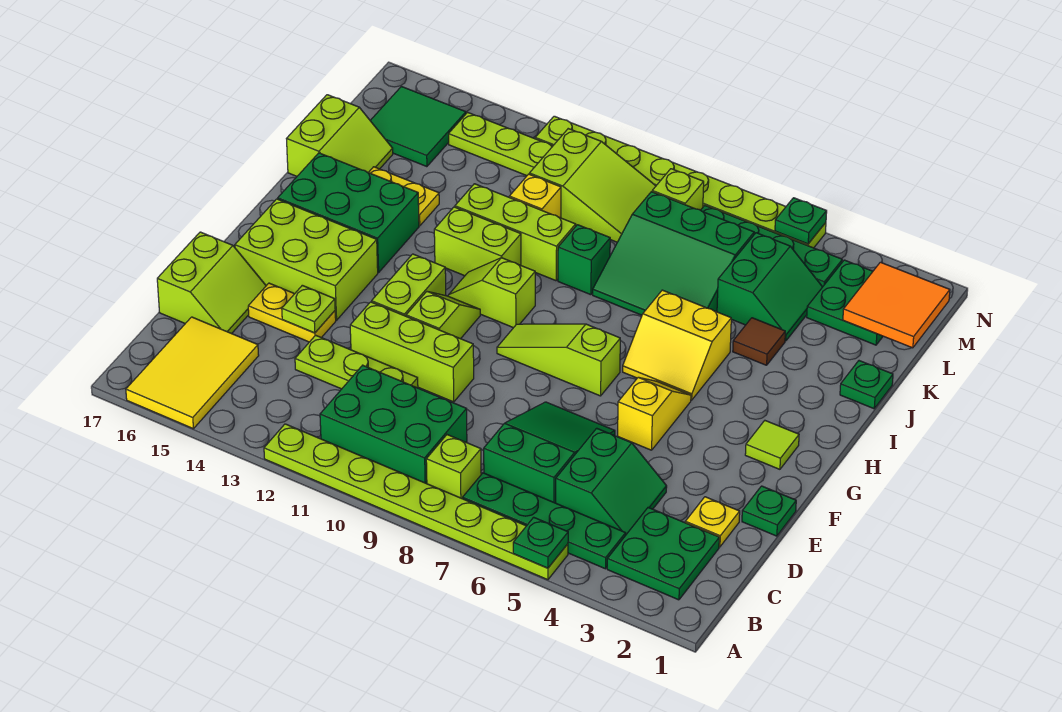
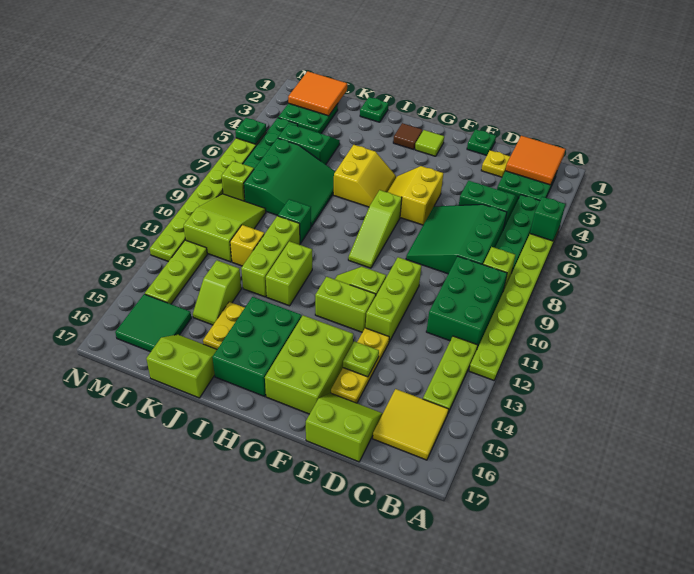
green plate A5 level 2 -> green brick A5 level 2
yellow tile A15:C16 level 1 -> yellow tile B15:C16 level 1
none -> orange tile B1:C2 level 2
green slope C6:E7 level 1 top C -> green slope C6:E8 level 1 top C
lime plate D11:D13 level 1 -> lime plate B12:B14 level 1
yellow plate E14:E15 level 1 -> yellow plate E13:E15 level 1
yellow slope F5:G5 level 1 top F -> yellow slope F5:G6 level 1 top F
lime slope H10:H11 level 1 top 10 -> lime slope K13:K14 level 1 top 13
brown tile J4 level 1 -> brown tile H2 level 1

